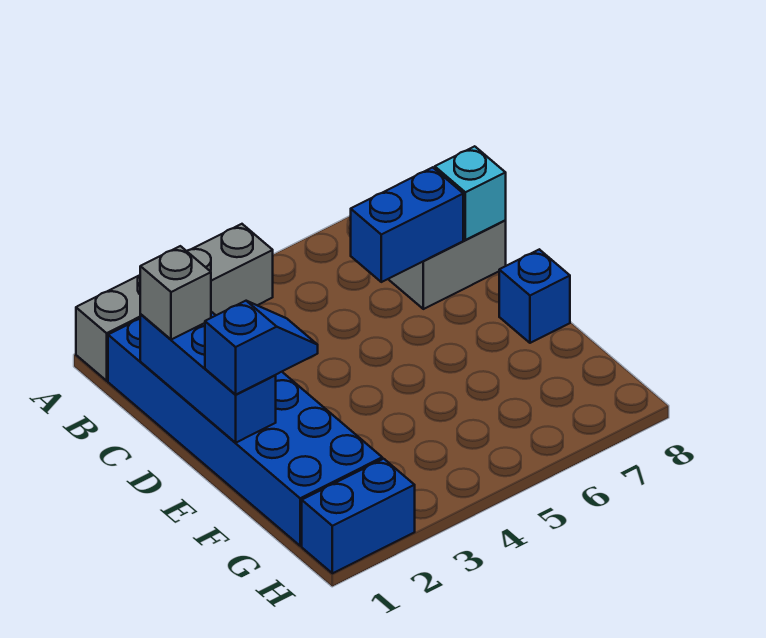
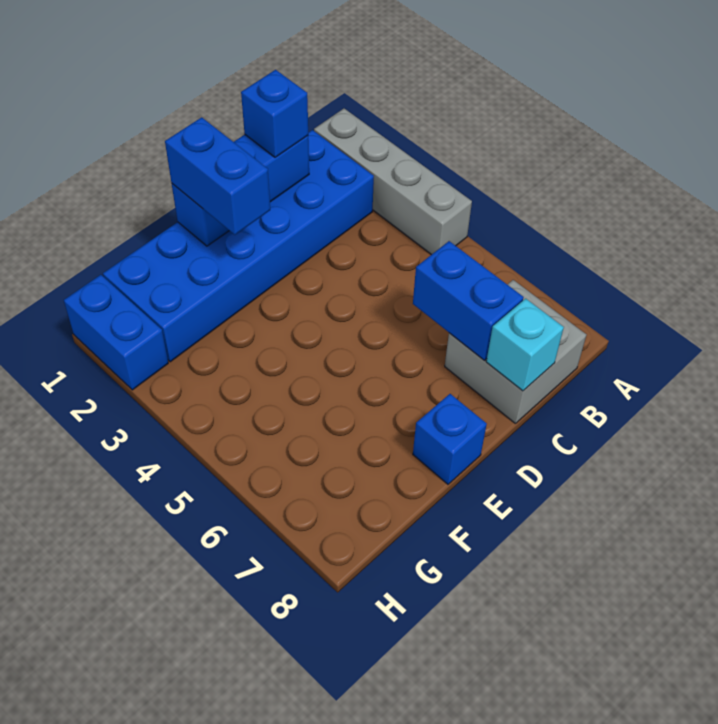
grey brick C1 level 3 -> blue brick C1 level 3
blue slope E1:E2 level 3 top 1 -> blue brick E1:E2 level 3

